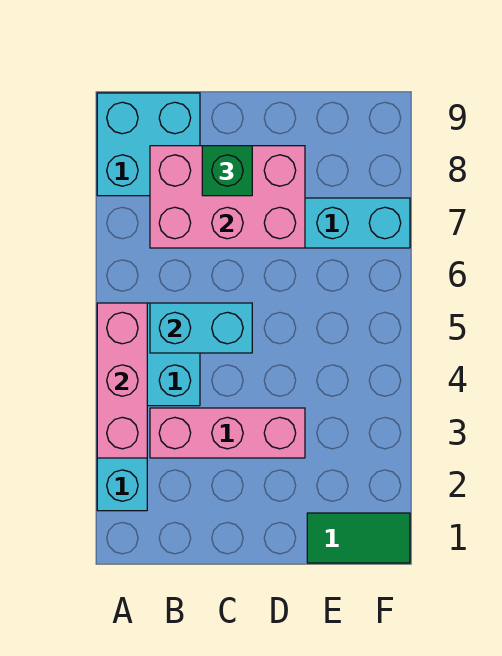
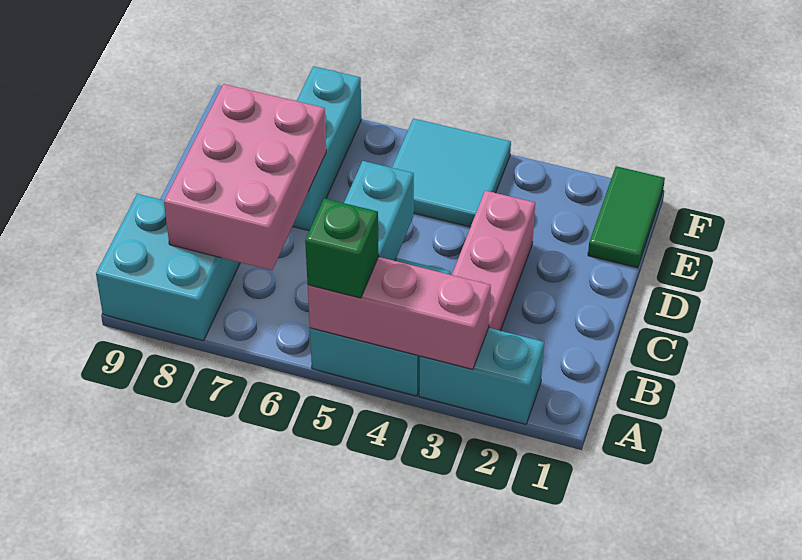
green brick C8 level 3 -> green brick A5 level 3
none -> cyan tile E4:F5 level 1

